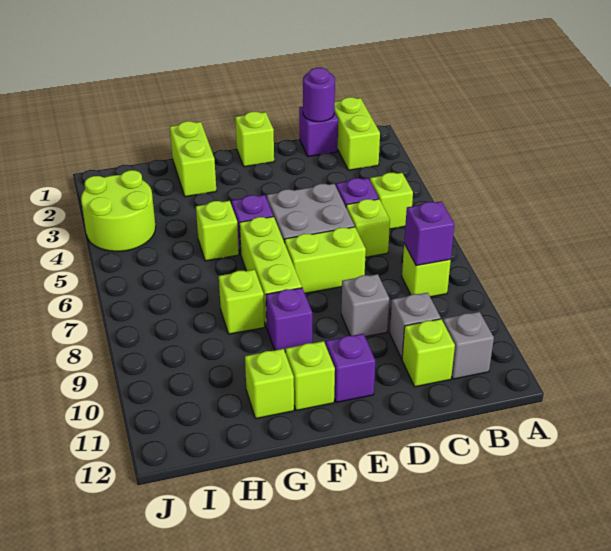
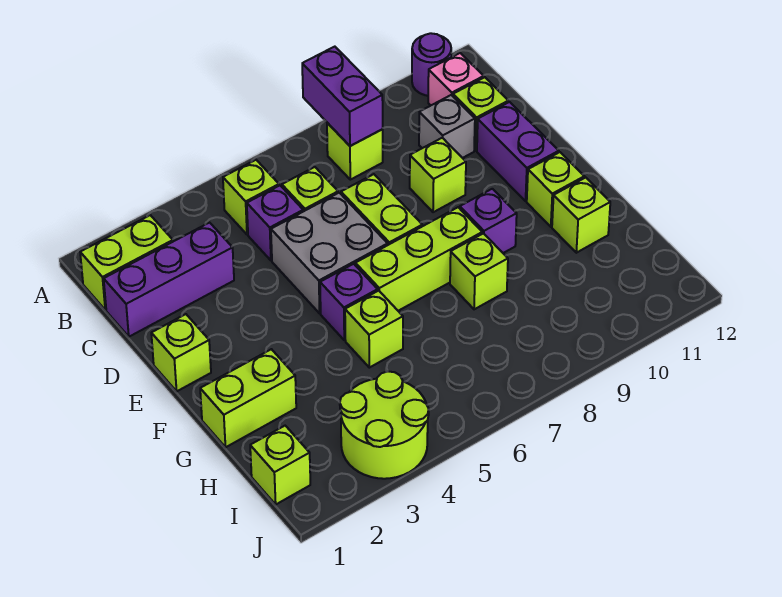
purple brick B8 level 2 -> purple brick A8:B8 level 2
grey brick B11 level 1 -> pink brick B11 level 1
purple brick C1 level 1 -> purple brick C1:C3 level 1
purple round brick C1 level 2 -> purple round brick A11 level 1
grey brick D9 level 1 -> lime brick D9 level 1
purple brick E11 level 1 -> purple brick D11:E11 level 1
none -> lime brick I1 level 1

